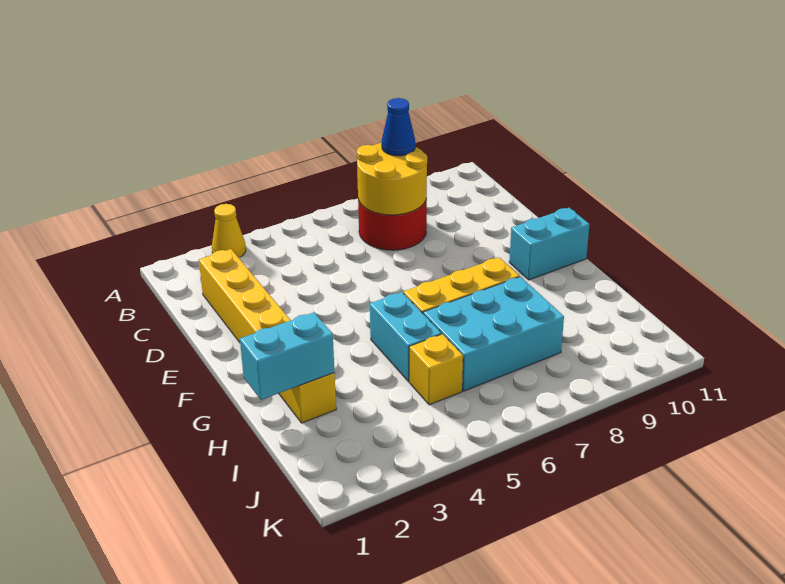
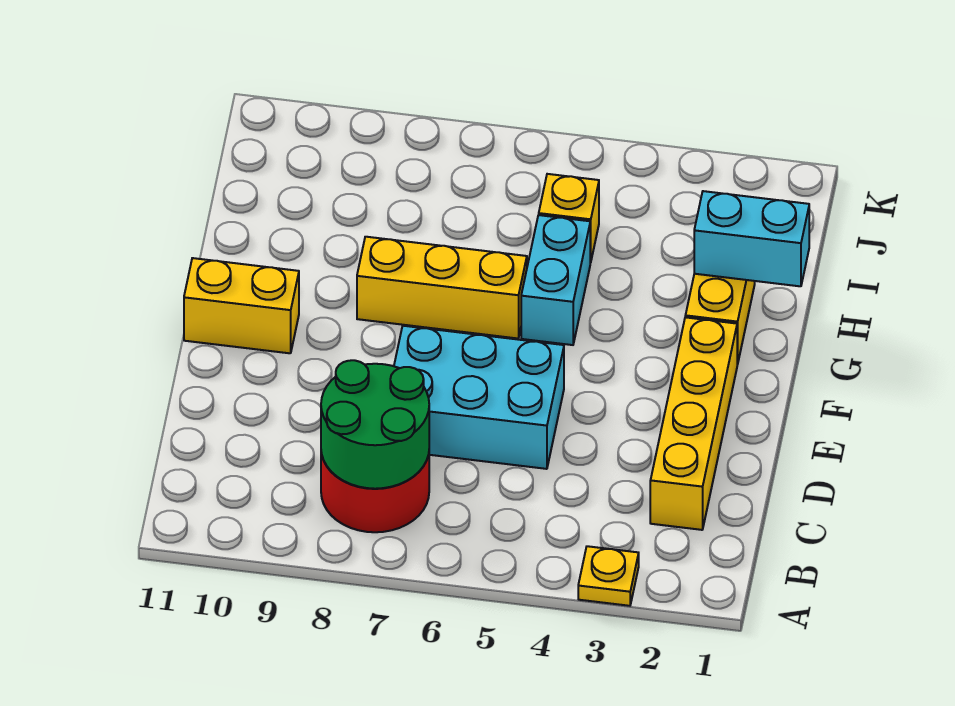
yellow cone A3 level 1 -> yellow plate A3 level 1
yellow round brick B7:C8 level 2 -> green round brick B7:C8 level 2
blue cone B8 level 3 -> none
cyan brick F10:F11 level 1 -> yellow brick F10:F11 level 1
cyan brick H6:I8 level 1 -> cyan brick D5:E7 level 1

